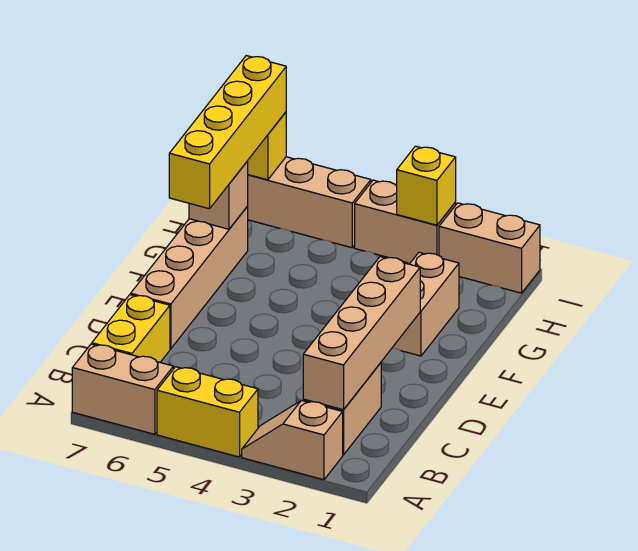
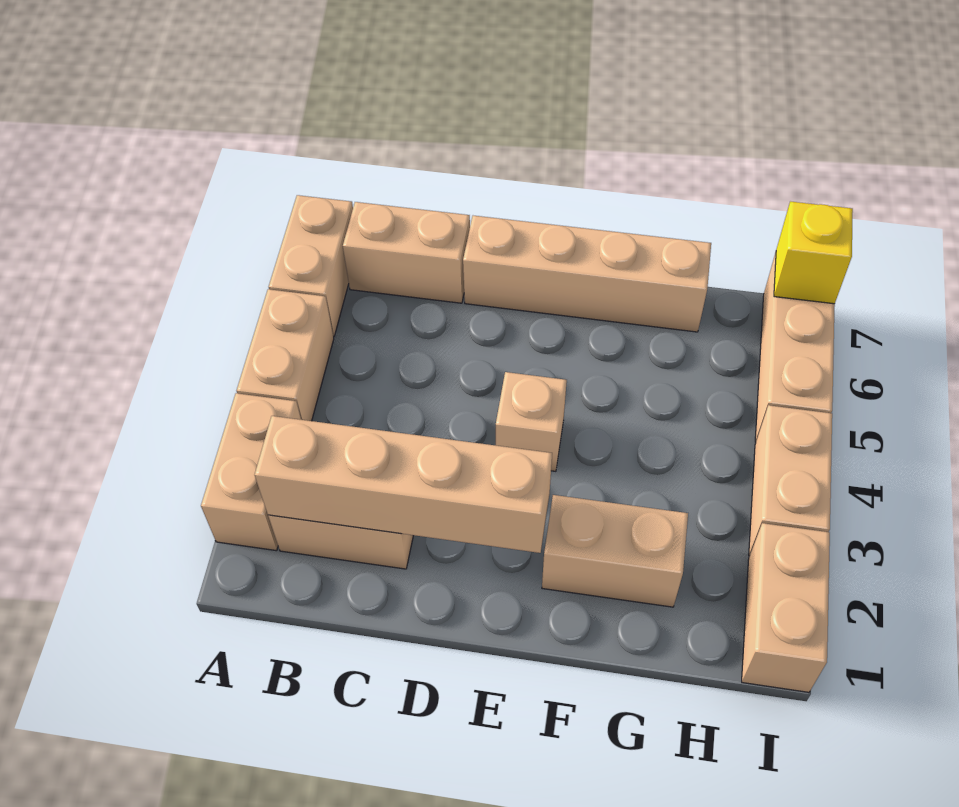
tan slope A2:A3 level 1 top 2 -> tan brick A2:A3 level 1
yellow brick A4:A5 level 1 -> tan brick A4:A5 level 1
yellow brick B7:C7 level 1 -> tan brick B7:C7 level 1
yellow brick F7:I7 level 3 -> none
tan brick G7 level 2 -> tan brick E4 level 1
yellow brick I3 level 2 -> none

